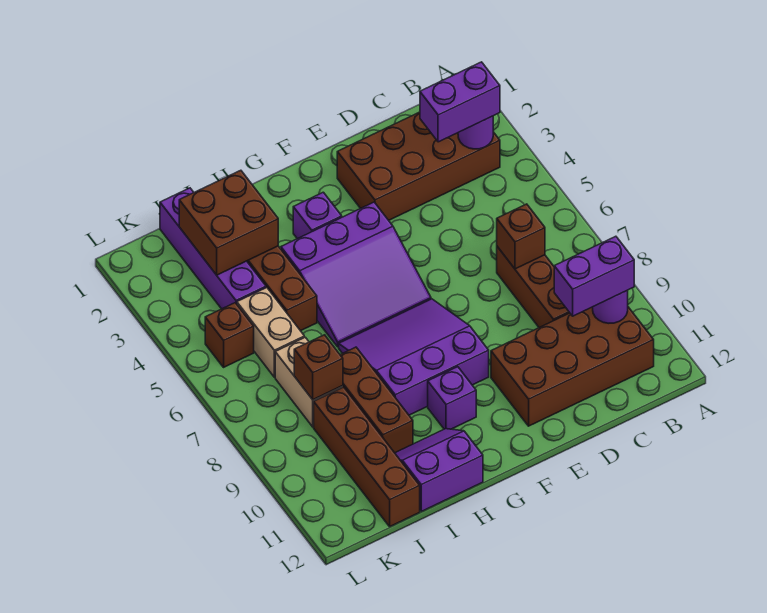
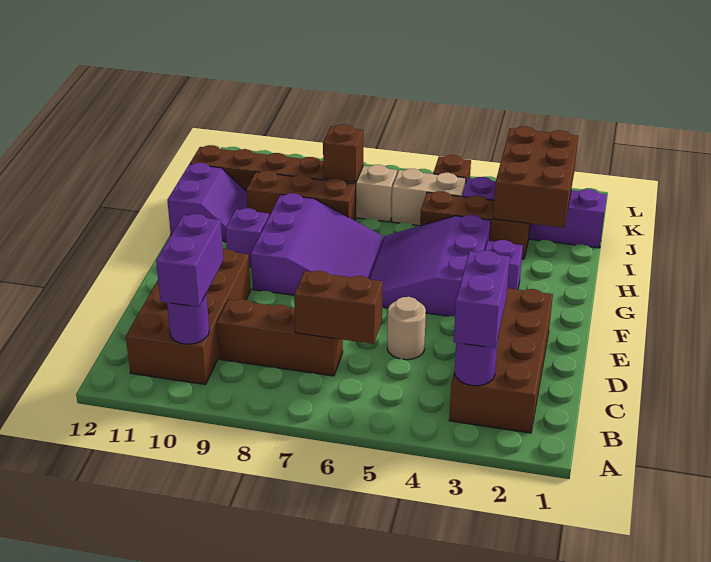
brown brick C7 level 2 -> brown brick C6:C7 level 2
none -> tan round brick D5 level 1
brown brick I2:J3 level 2 -> brown brick I2:K3 level 2

